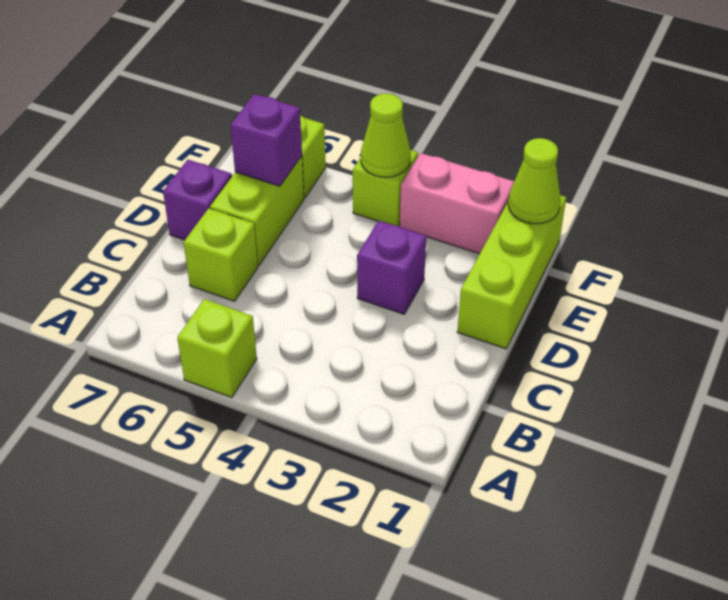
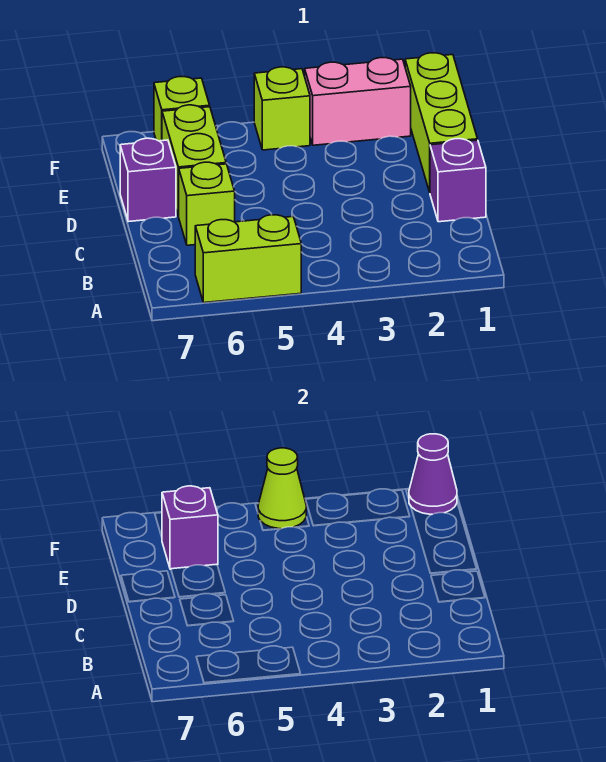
lime brick A5 level 1 -> lime brick A5:A6 level 1
purple brick D3 level 1 -> purple brick C1 level 1
lime cone F1 level 2 -> purple cone F1 level 2

